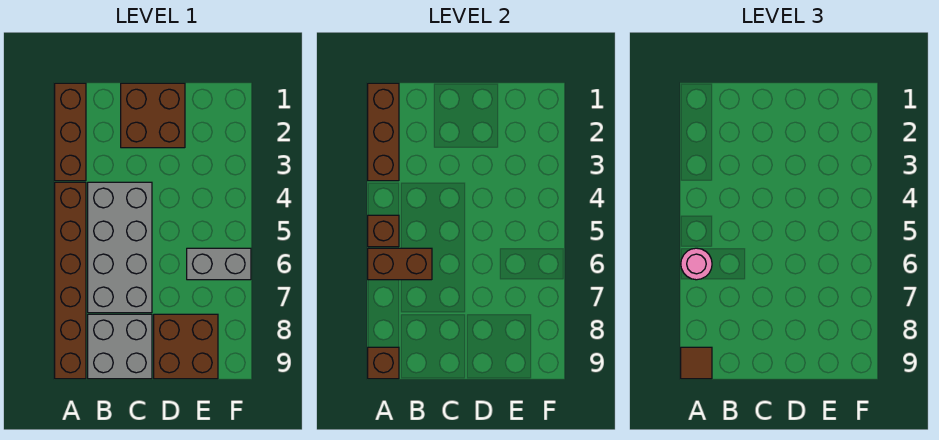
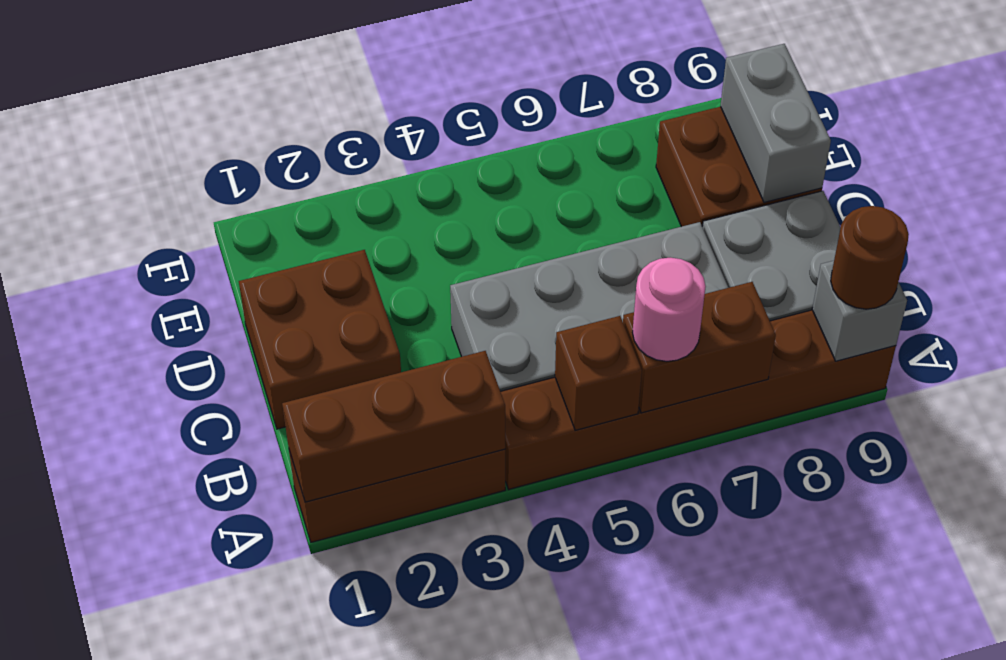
brown brick A6:B6 level 2 -> brown brick A6:A7 level 2
brown brick A9 level 2 -> grey brick A9 level 2
brown tile A9 level 3 -> brown round brick A9 level 3
grey brick E6:F6 level 1 -> grey brick D9:E9 level 2

